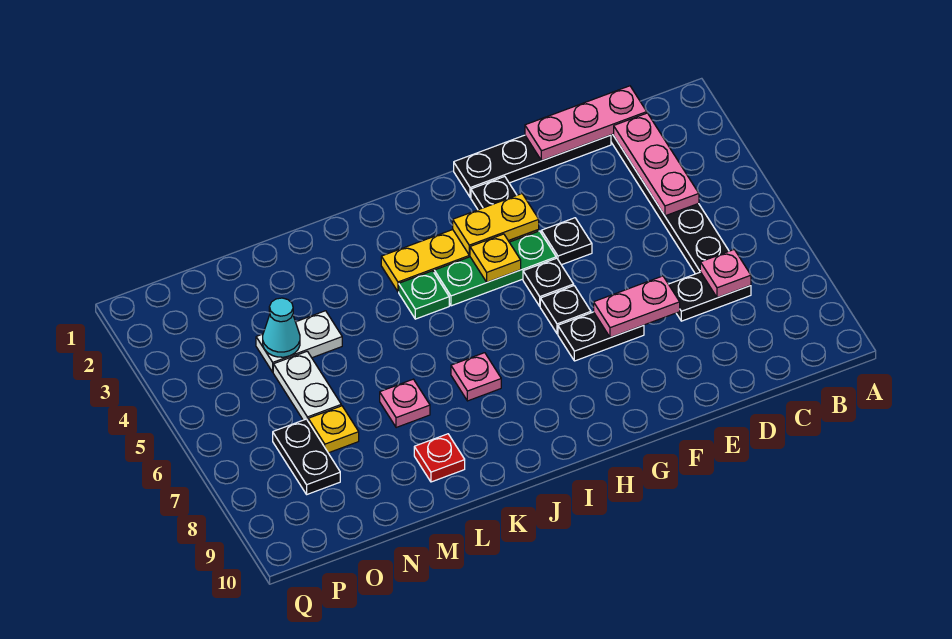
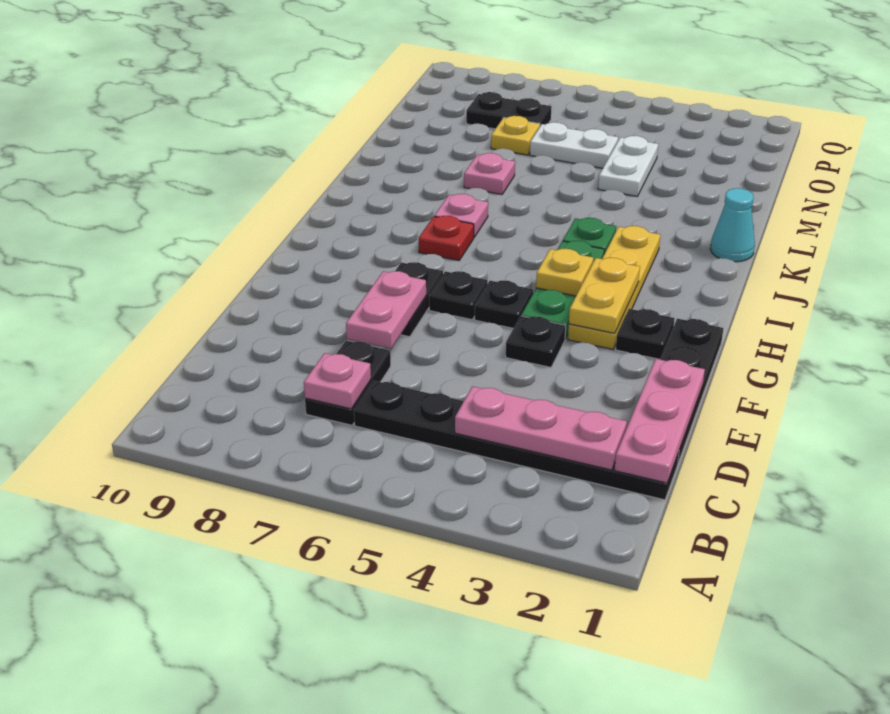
red plate L9 level 1 -> red plate I7 level 1
cyan cone N4 level 2 -> cyan cone K1 level 1

